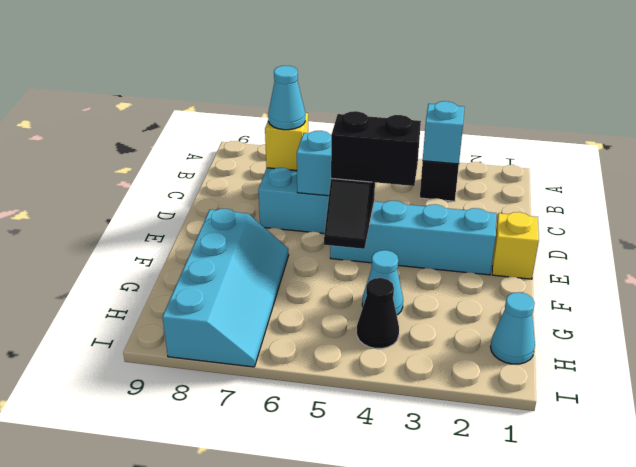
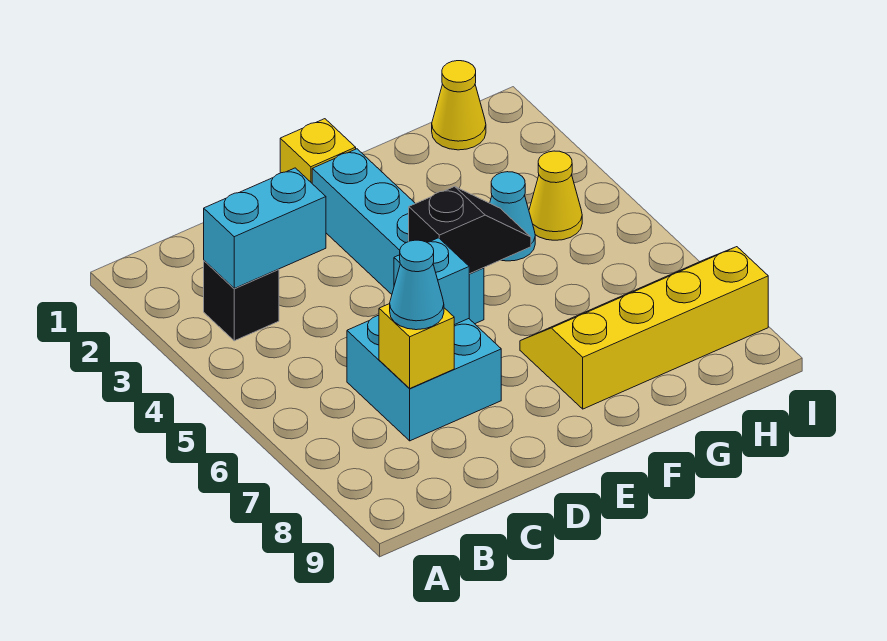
cyan brick B3 level 2 -> cyan brick B3:C3 level 2
black brick E4:E5 level 3 -> none
cyan slope F7:I8 level 1 top 8 -> yellow slope F7:I8 level 1 top 8
cyan cone H1 level 1 -> yellow cone H1 level 1
black cone H4 level 1 -> yellow cone H4 level 1

